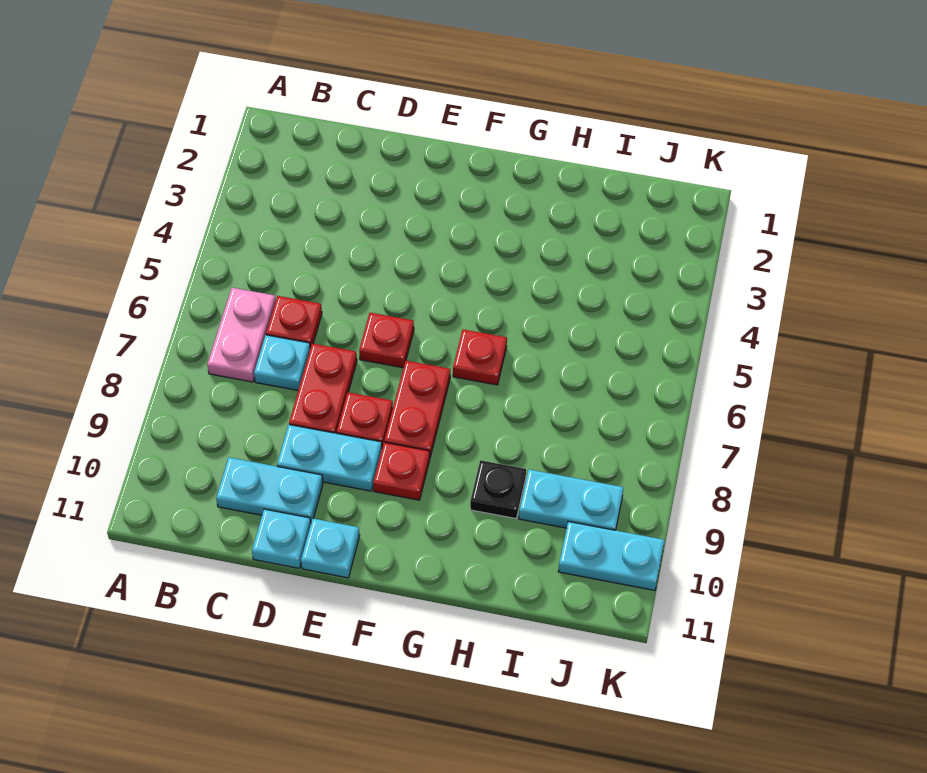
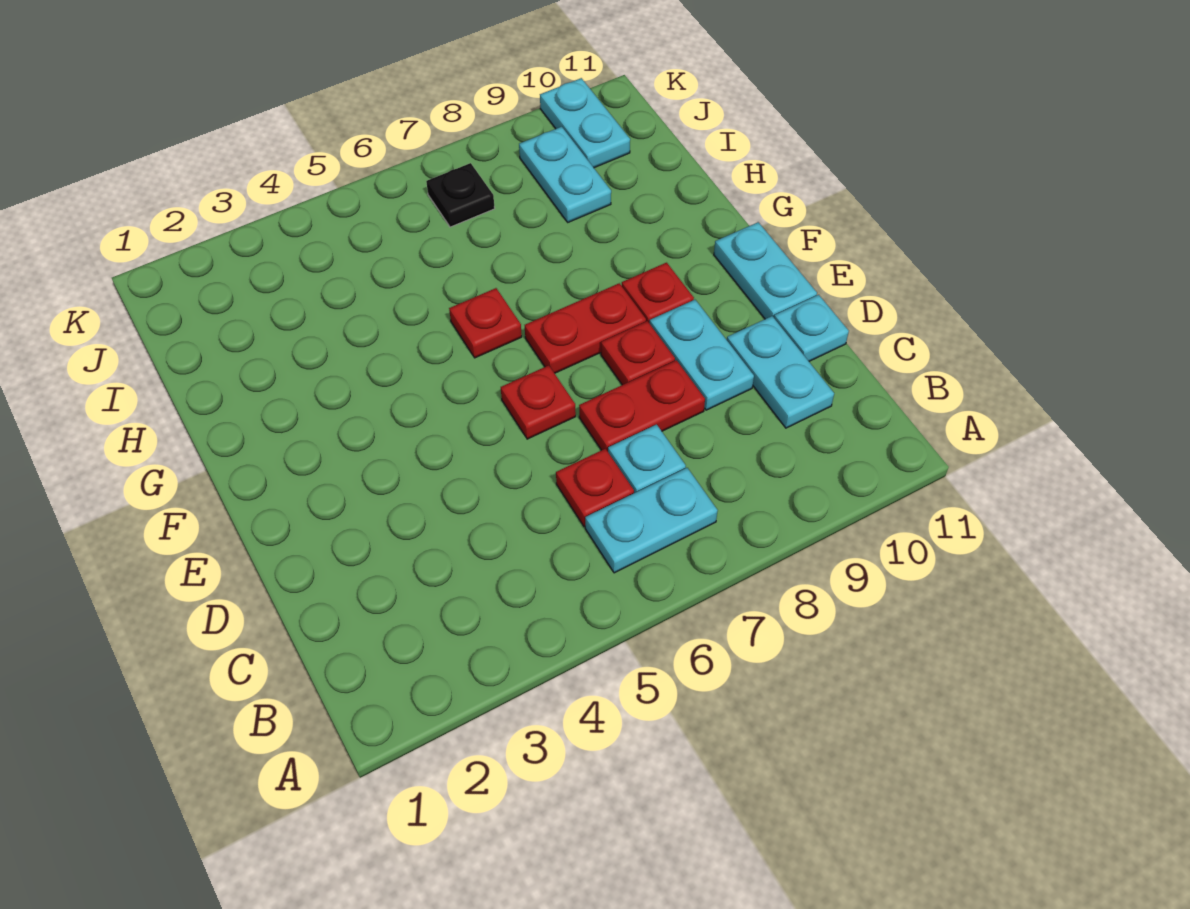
pink plate B6:B7 level 1 -> cyan plate B6:B7 level 1
cyan plate E11 level 1 -> cyan plate E11:F11 level 1
black plate H9 level 1 -> black plate J7 level 1

